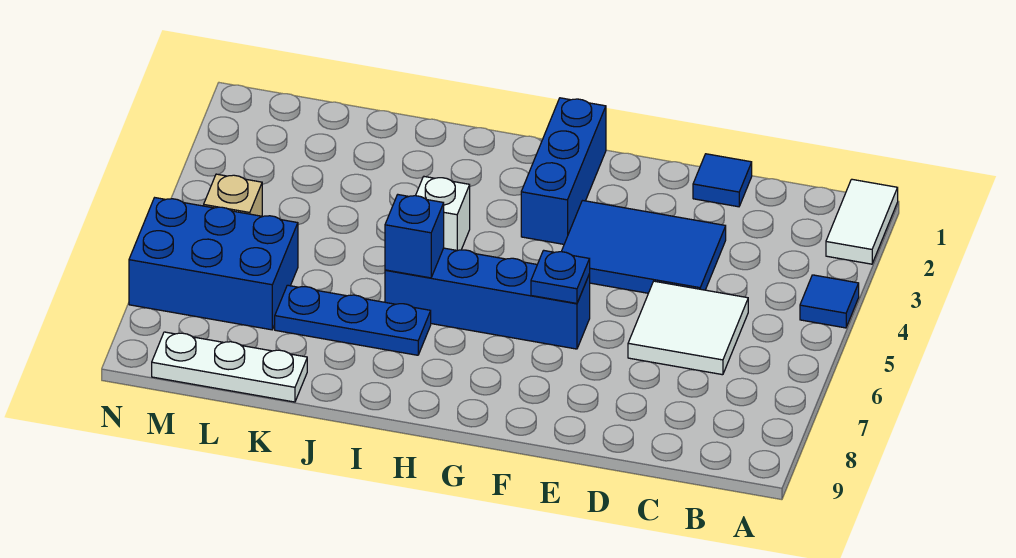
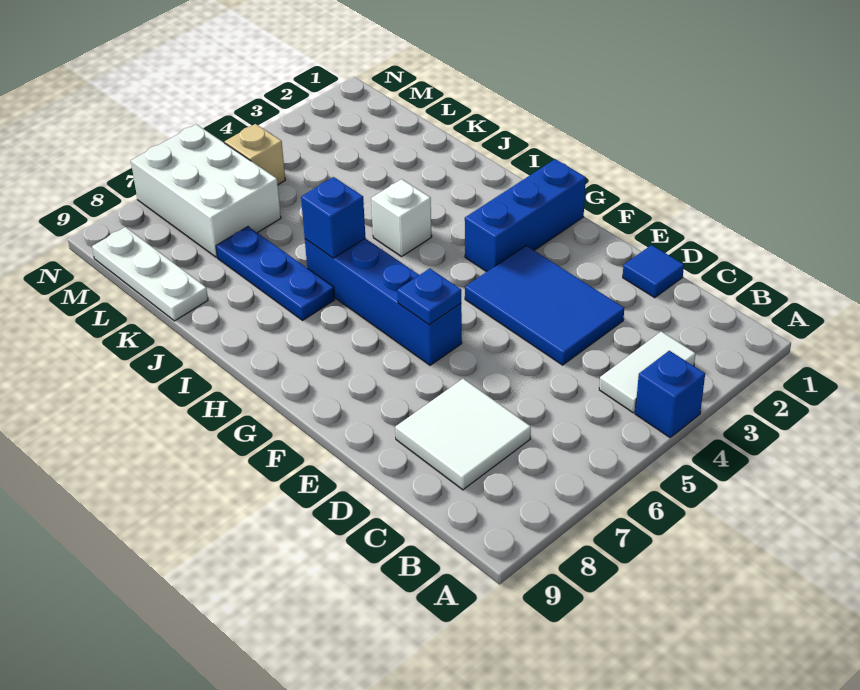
white tile A1:A2 level 1 -> white tile B3:B4 level 1
blue tile A4 level 1 -> blue brick A4 level 1
white tile C5:D6 level 1 -> white tile C7:D8 level 1
blue brick L6:N7 level 1 -> white brick L6:N7 level 1

